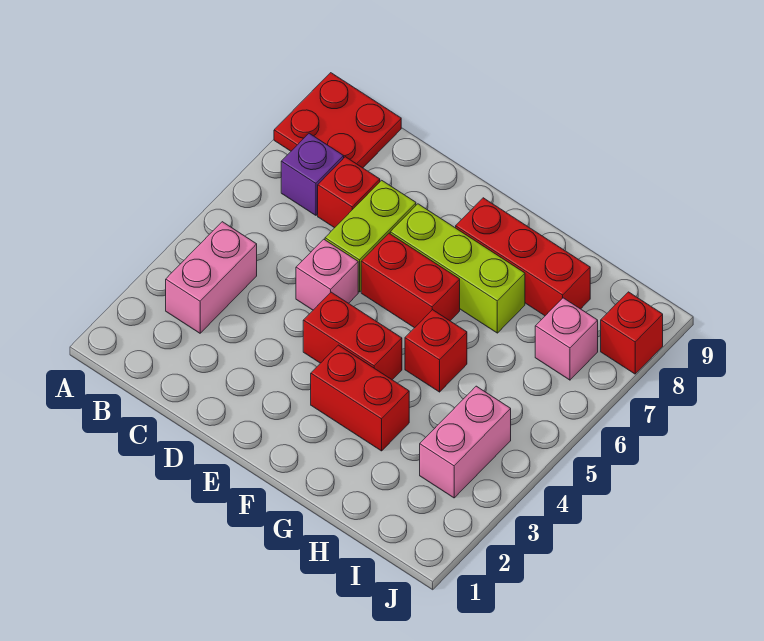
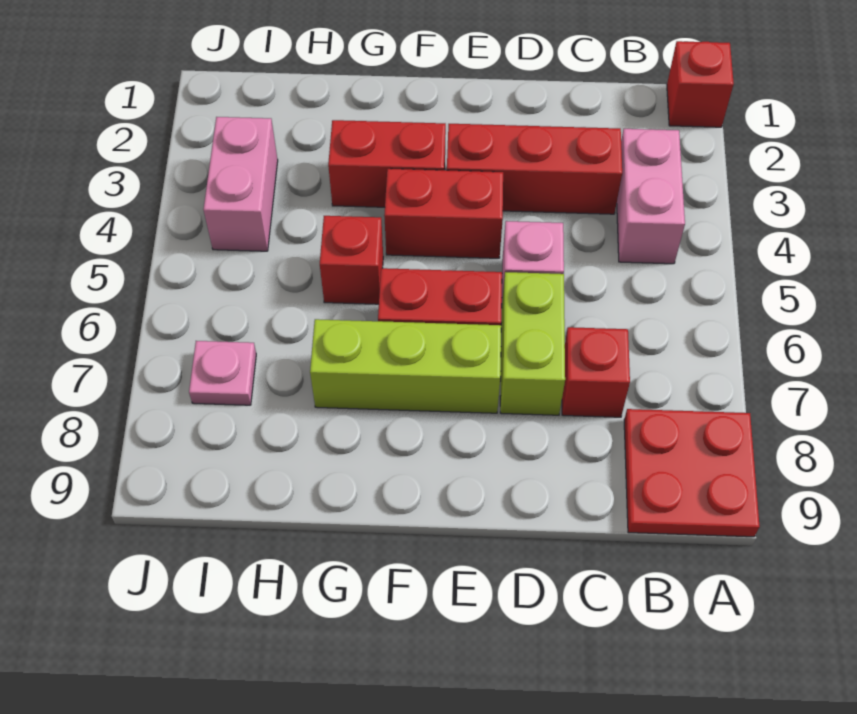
purple brick B7 level 1 -> none
red brick F8:H8 level 1 -> red brick C3:E3 level 1
pink brick I7 level 1 -> pink plate I7 level 1
red brick J8 level 1 -> red brick A1 level 1

